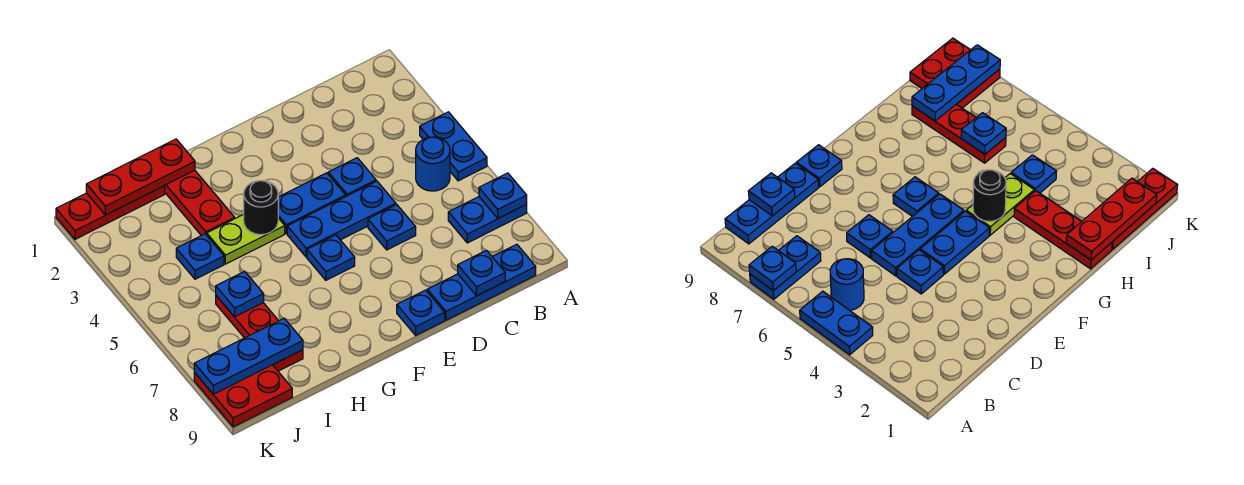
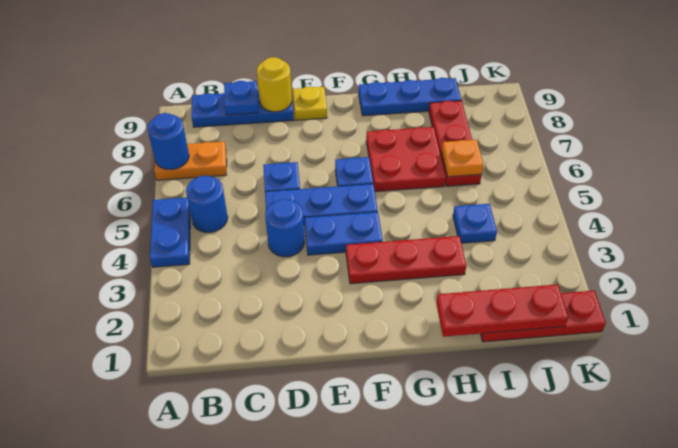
blue plate A7:B7 level 1 -> orange plate A7:B7 level 1
blue plate A7 level 2 -> blue round brick A7 level 2
blue plate D4 level 1 -> blue round brick D4 level 1
none -> yellow round brick D9 level 2
blue plate E9 level 1 -> yellow plate E9 level 1
lime plate G4:H4 level 1 -> none
black round brick G4 level 2 -> none
red plate H1:H3 level 1 -> red plate F3:H3 level 1
blue plate I6 level 2 -> orange plate I6 level 2
blue plate I8:K8 level 2 -> blue plate G9:I9 level 1
red plate J8:K9 level 1 -> red plate G6:H7 level 1

